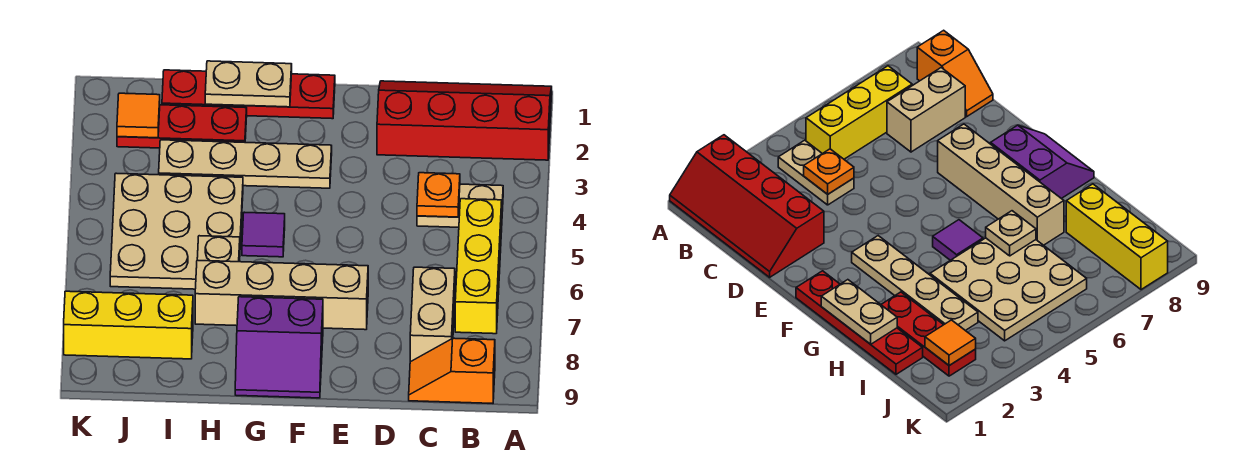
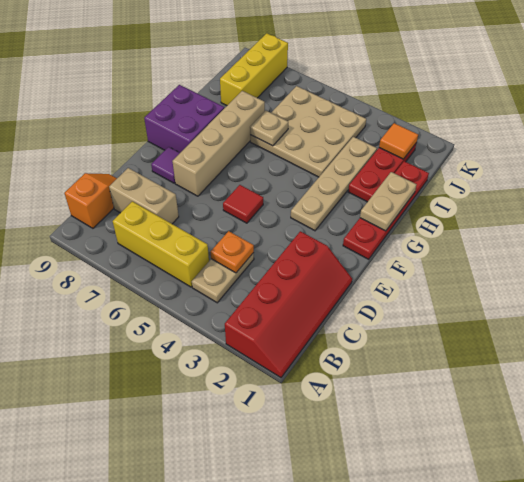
none -> red tile E5 level 1
purple slope F8:G9 level 1 top 8 -> purple brick F8:G9 level 1
purple tile G5 level 1 -> purple tile E8 level 1

